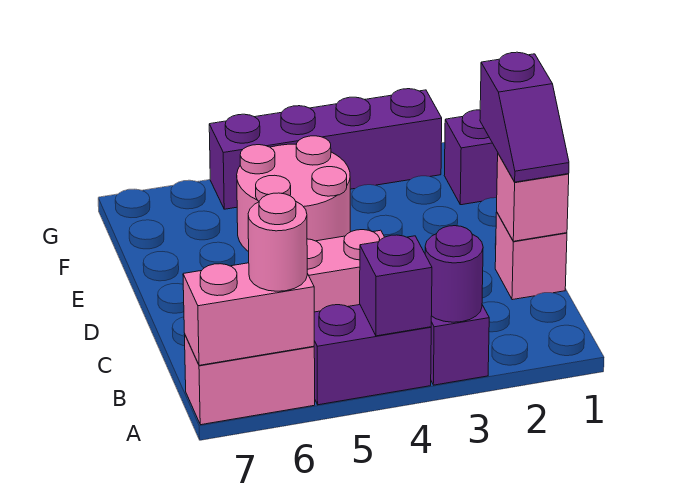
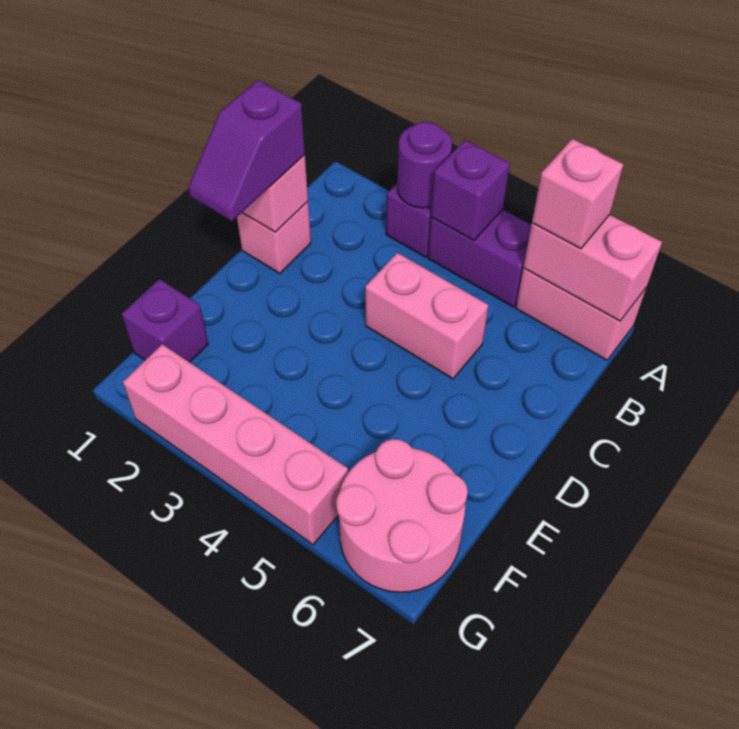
pink round brick A6 level 3 -> pink brick A6 level 3
purple slope C1:D1 level 3 top D -> purple slope C1:D1 level 3 top C
pink round brick E4:F5 level 1 -> pink round brick F6:G7 level 1
purple brick G2:G5 level 1 -> pink brick G2:G5 level 1

